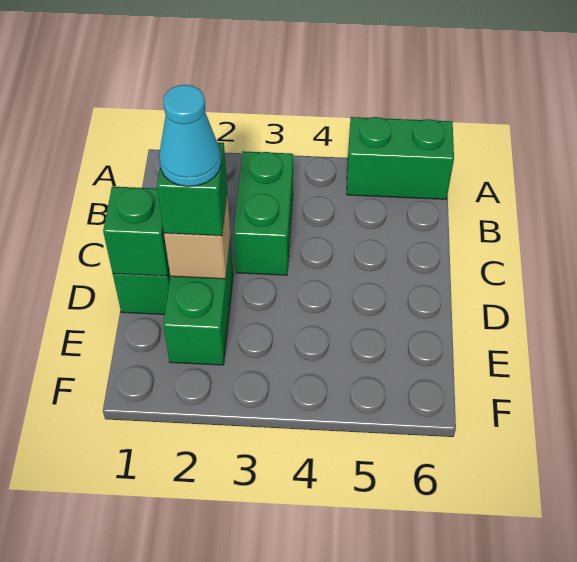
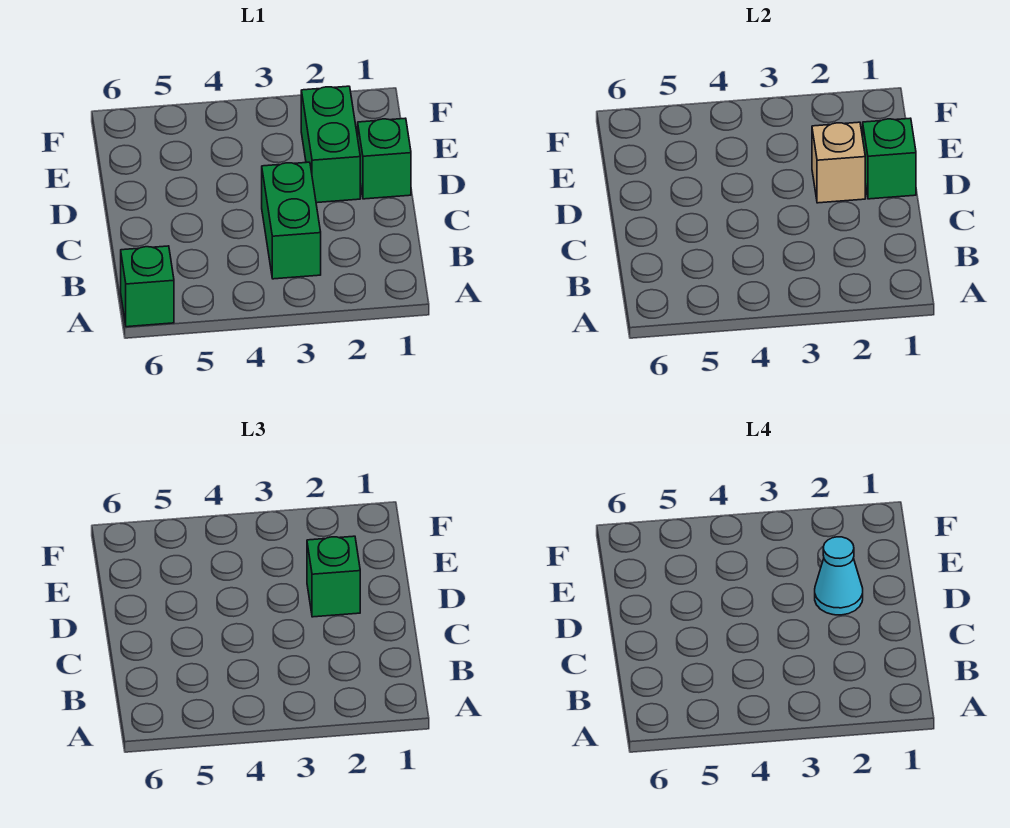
green brick A5:A6 level 1 -> green brick A6 level 1

